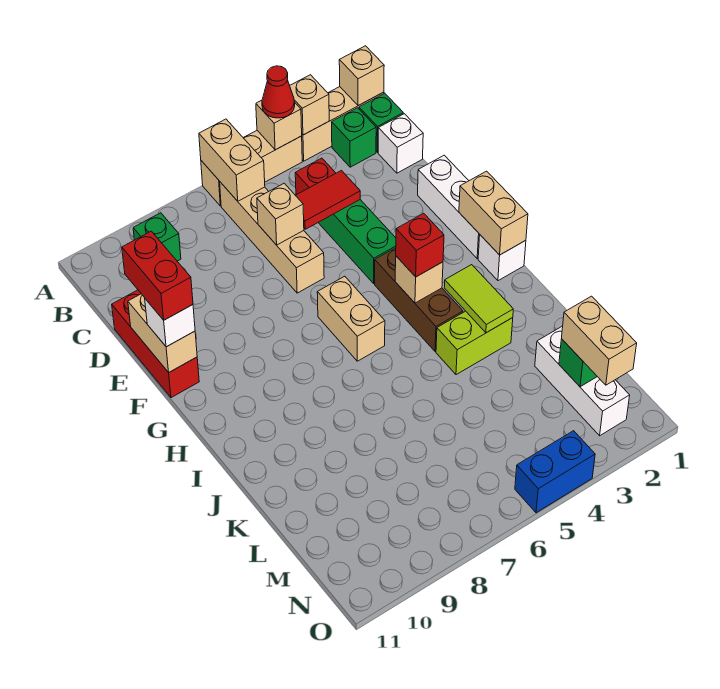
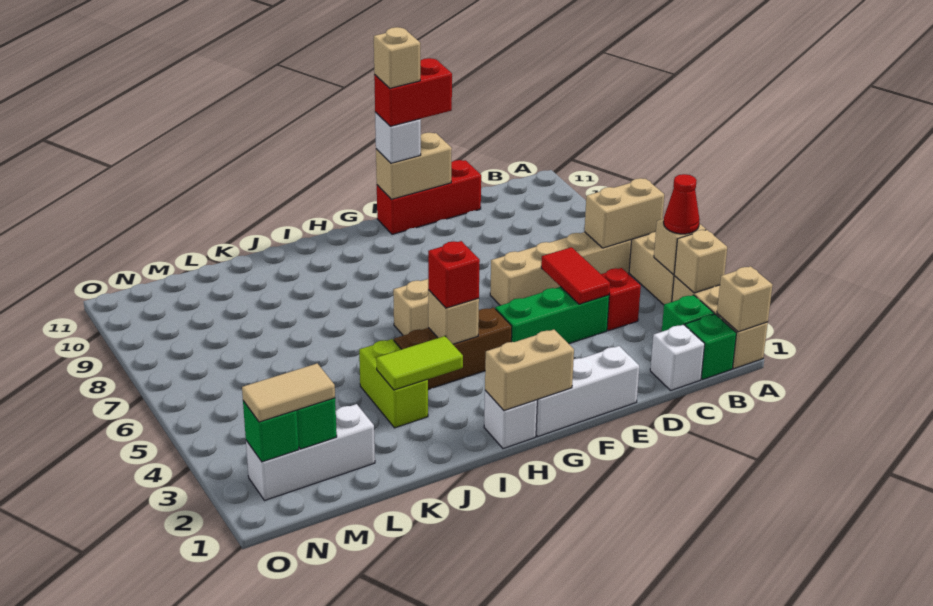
green brick B9 level 1 -> green brick N2 level 2
tan brick D6 level 2 -> tan brick F11 level 5
tan brick M2:N2 level 3 -> tan tile M2:N2 level 3
blue brick O4:O5 level 1 -> none

